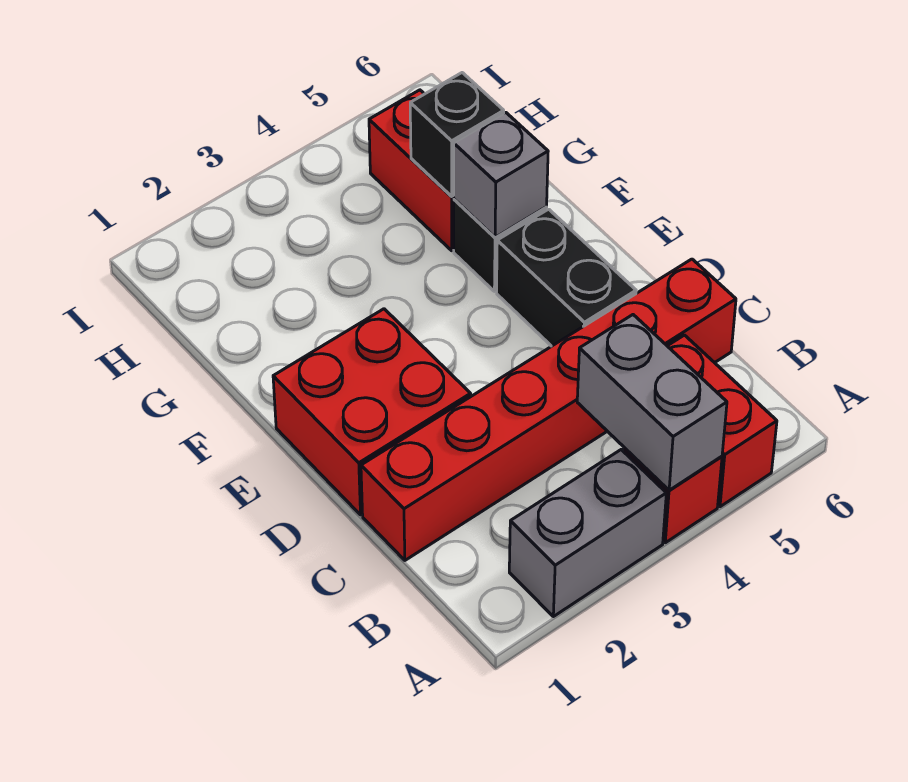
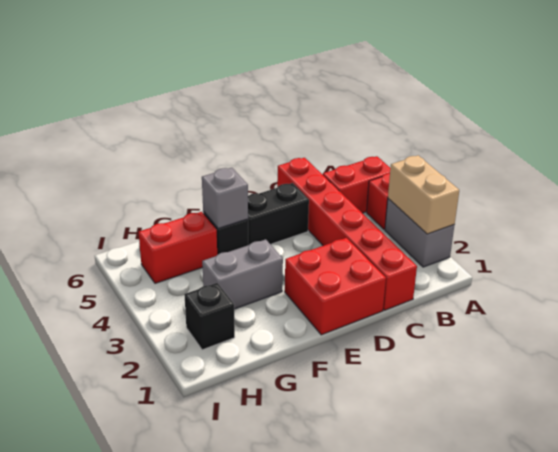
none -> tan brick A2:A3 level 2
grey brick A4:B4 level 2 -> grey brick F3:G3 level 1
black brick G5 level 2 -> black brick H2 level 1

